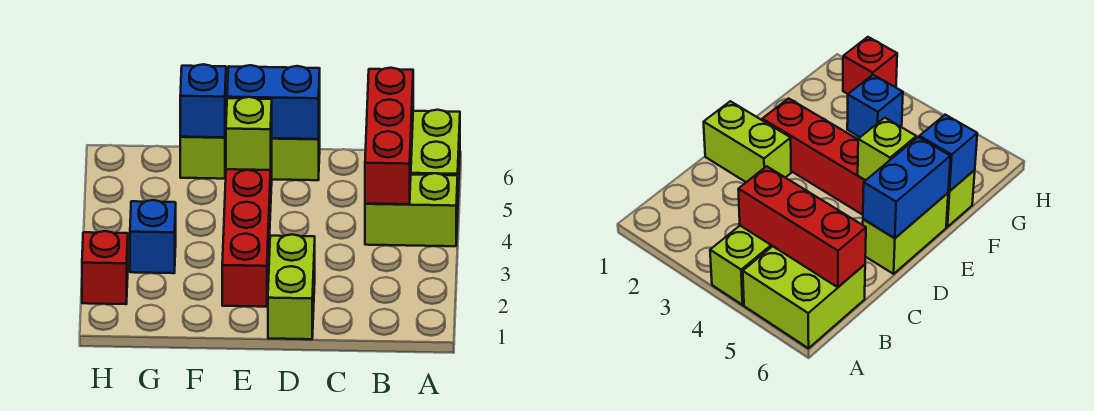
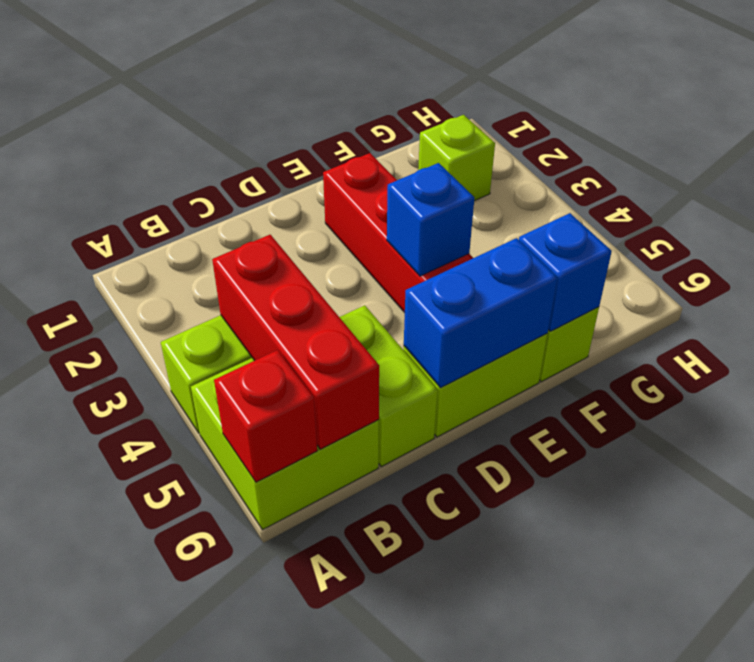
lime brick D1:D2 level 1 -> lime brick C5:C6 level 1
lime brick E5 level 2 -> lime brick G2 level 1
blue brick G3 level 1 -> blue brick E4 level 2
red brick H2 level 1 -> red brick A6 level 2

